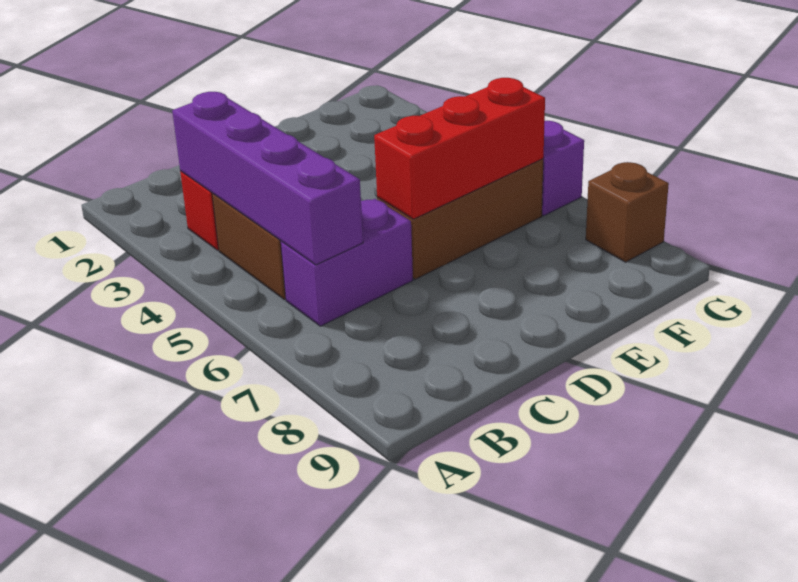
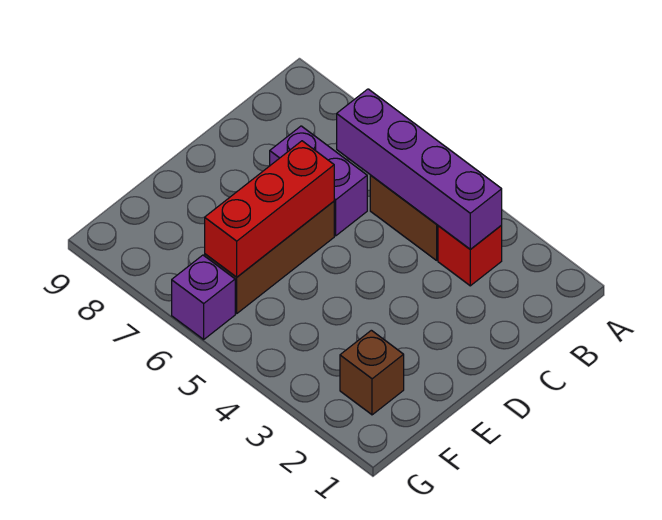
purple brick B6:C6 level 1 -> purple brick C6:C7 level 1
brown brick G8 level 1 -> brown brick F2 level 1

